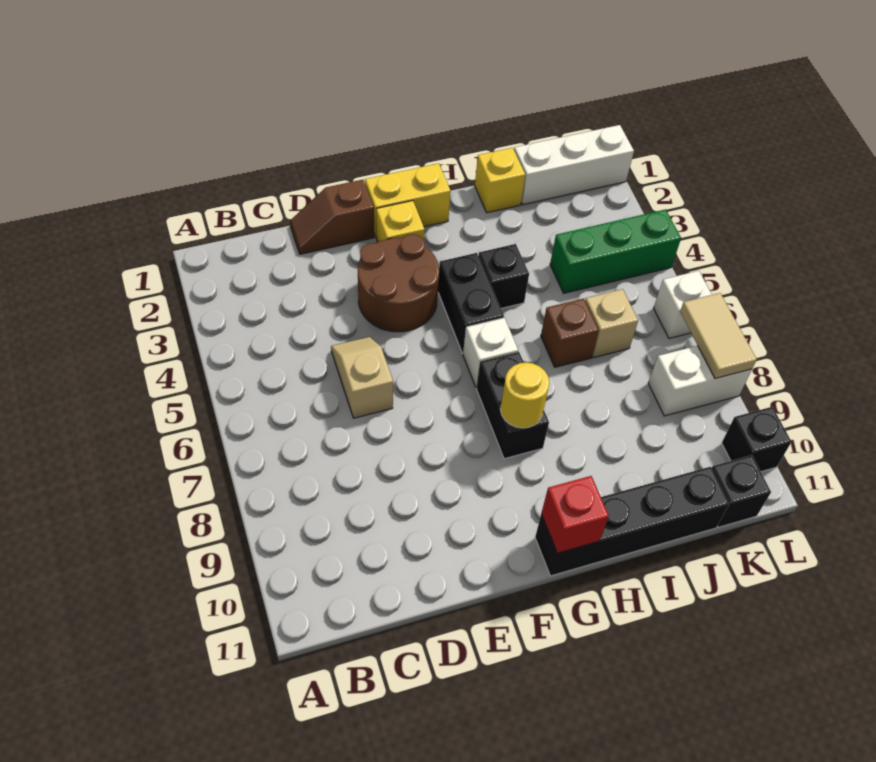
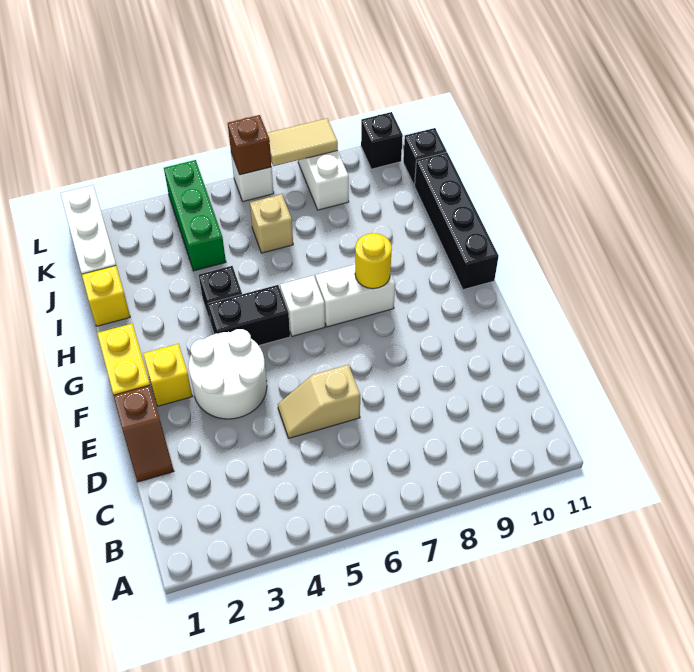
brown round brick E3:F4 level 1 -> white round brick E3:F4 level 1
black brick G7:G8 level 1 -> white brick G7:G8 level 1
red brick G11 level 2 -> none
brown brick I6 level 1 -> brown brick L6 level 2

